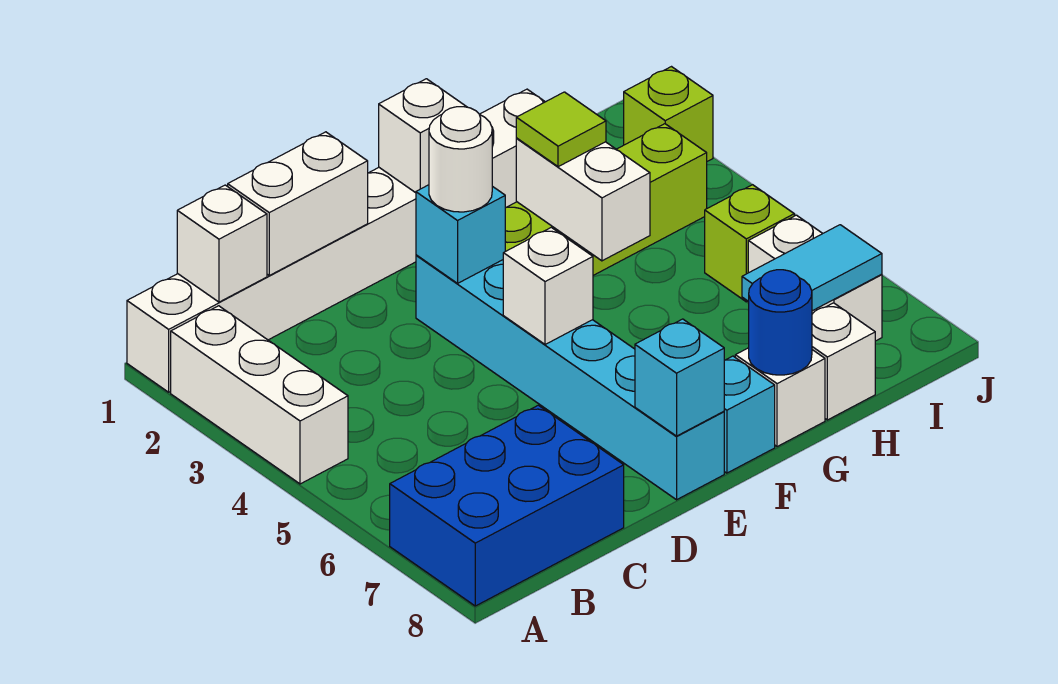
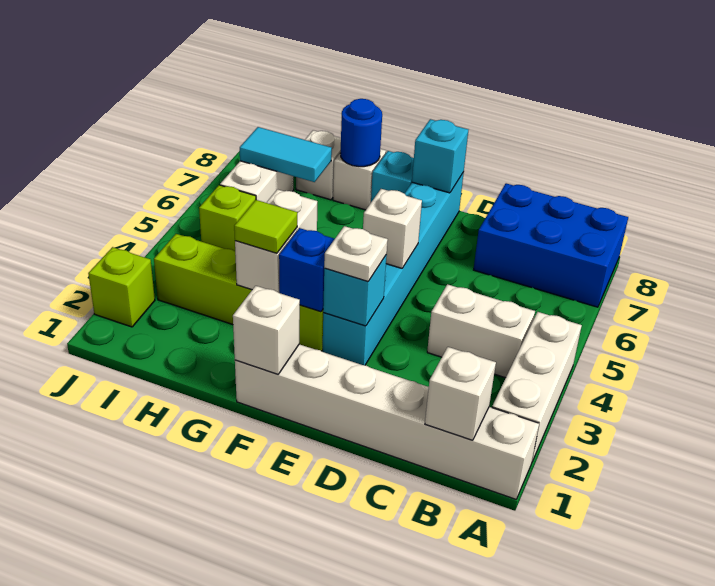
white brick A1:H1 level 1 -> white brick A1:F1 level 1
white brick C1:D1 level 2 -> white brick B4:C4 level 1
white round brick E3 level 3 -> white plate E3 level 3
none -> blue brick F3 level 2

